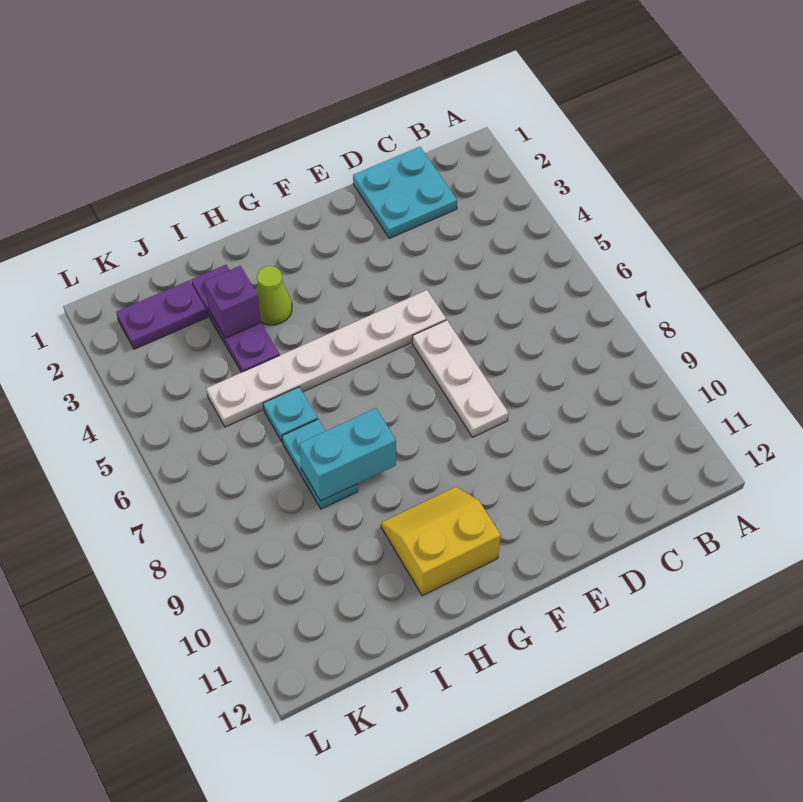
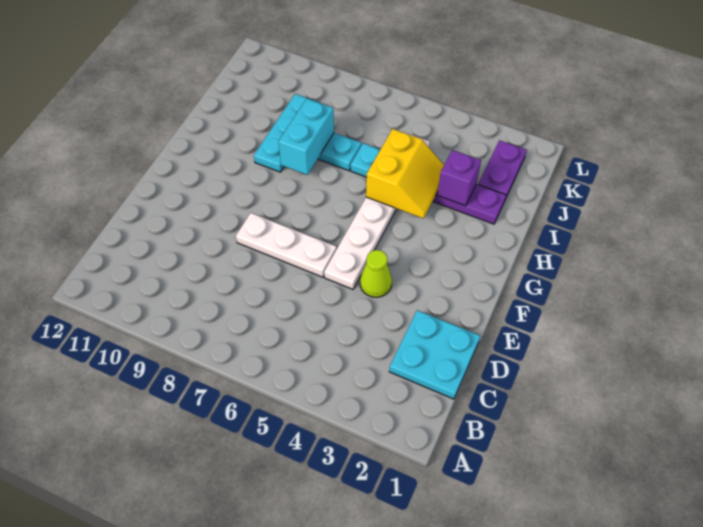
yellow slope G10:H11 level 1 top 11 -> yellow slope H4:I5 level 2 top 5
lime cone H3 level 1 -> lime cone E4 level 1
none -> cyan plate H9:J9 level 1

